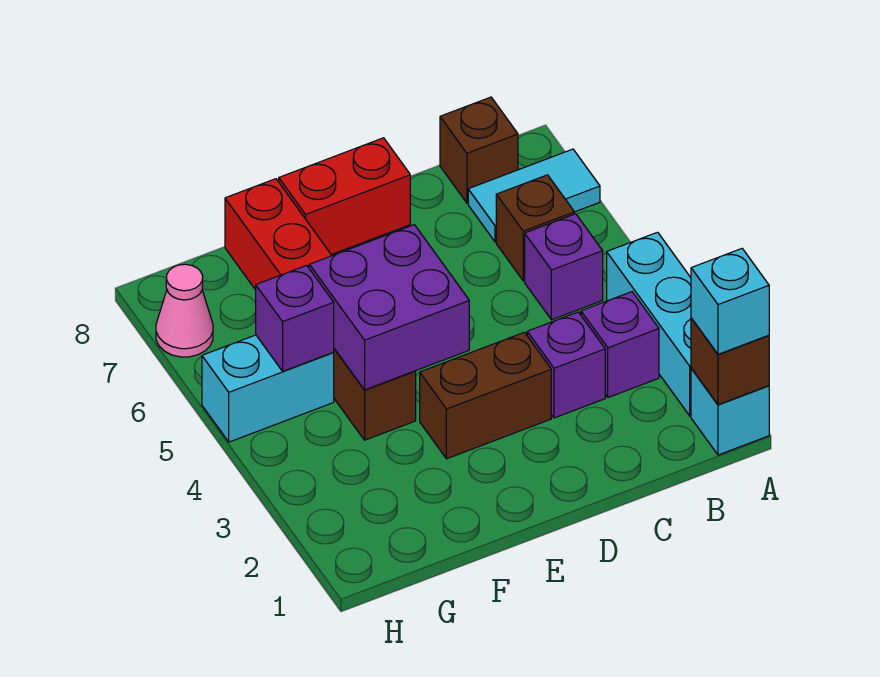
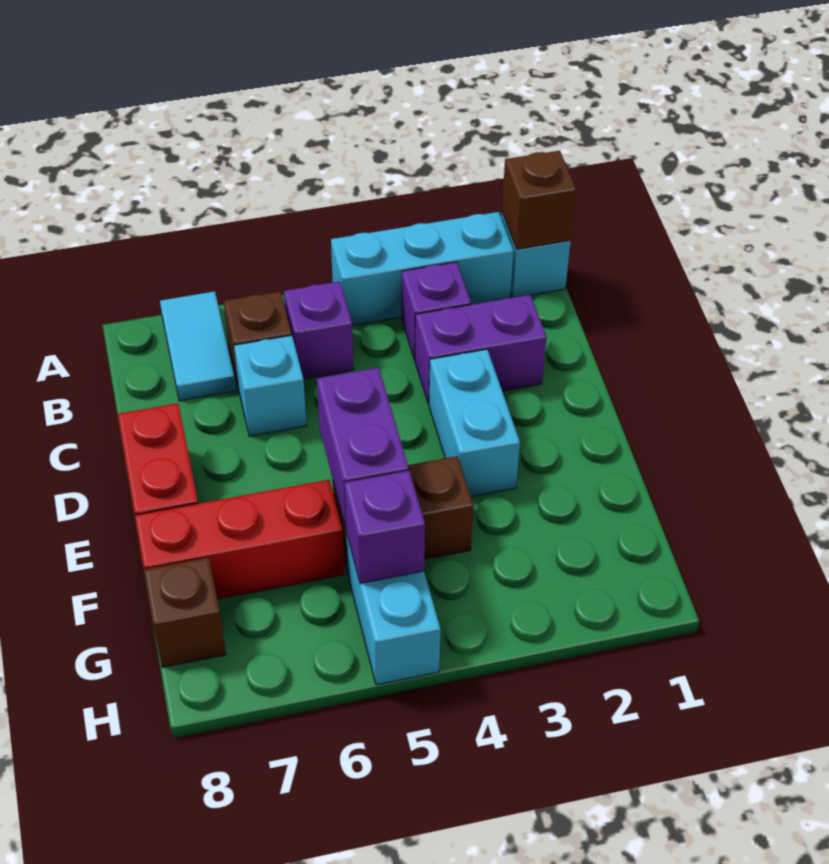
cyan brick A1 level 3 -> cyan brick C6 level 1
brown brick B8 level 1 -> brown brick G8 level 1
purple brick C3 level 1 -> purple brick C2:C3 level 1
brown brick D3:E3 level 1 -> cyan brick D3:E3 level 1
purple brick E4:F5 level 2 -> purple brick E5:F5 level 2
pink cone H7 level 1 -> none

